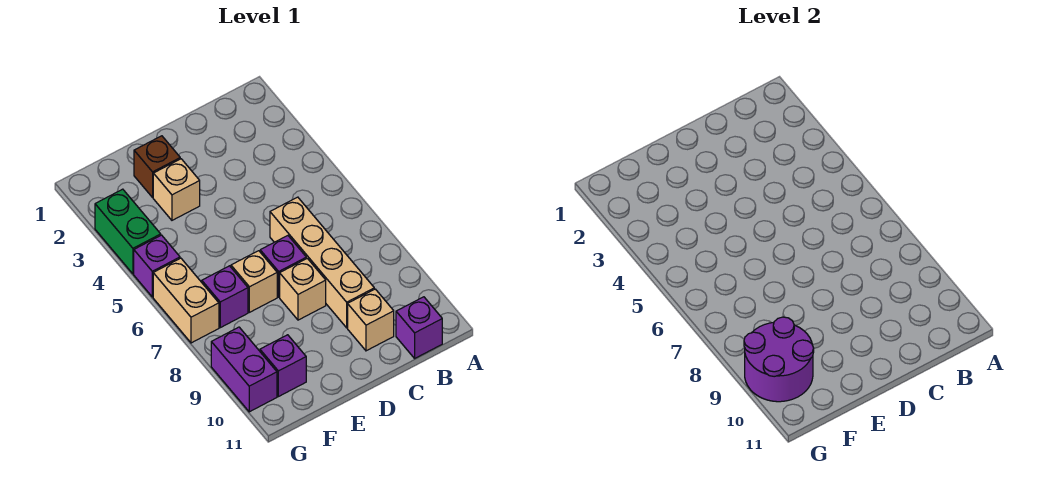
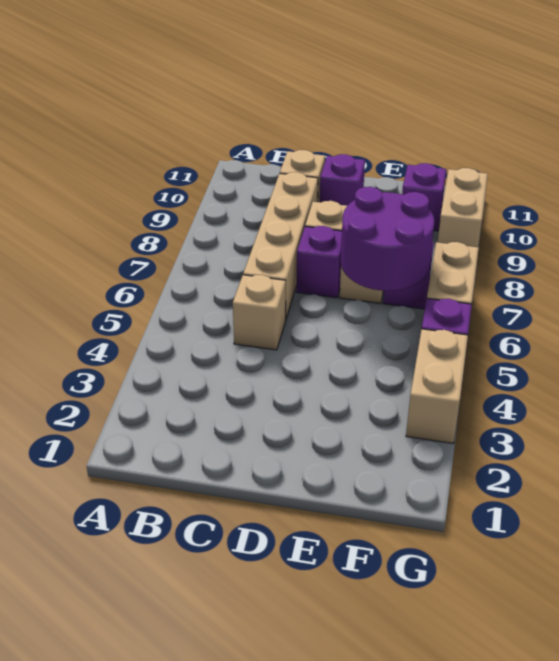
purple brick B11 level 1 -> purple brick D10 level 1
brown brick E2 level 1 -> none
tan brick E3 level 1 -> tan brick C5 level 1
purple round brick F9:G10 level 2 -> purple round brick E6:F7 level 2
green brick G3:G4 level 1 -> tan brick G3:G4 level 1
purple brick G9:G10 level 1 -> tan brick G9:G10 level 1

